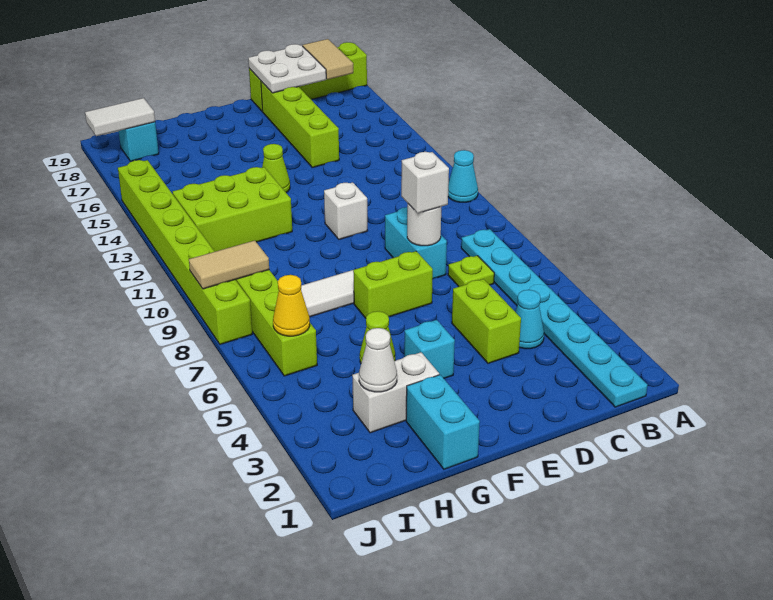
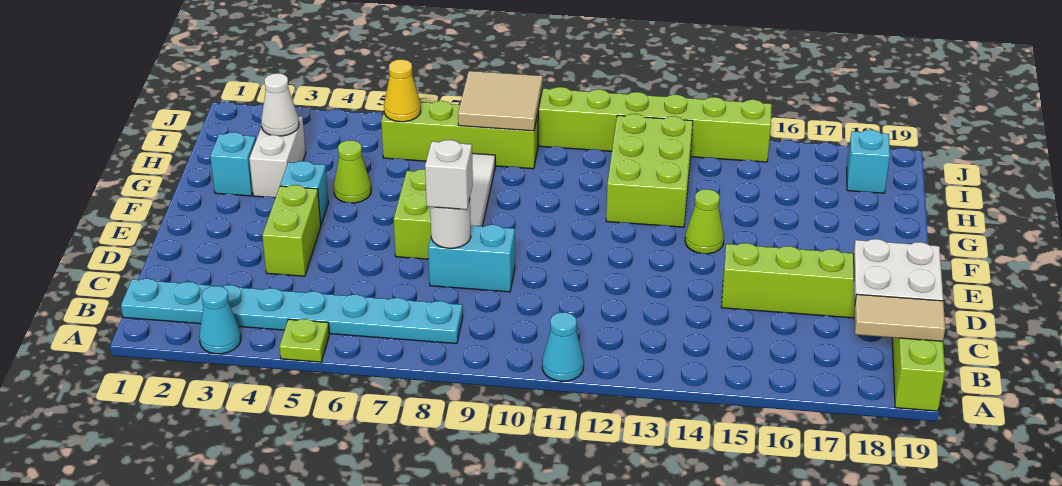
cyan cone C4 level 1 -> cyan cone A3 level 1
lime plate C7 level 1 -> lime plate A5 level 1
lime brick D4:D5 level 1 -> lime brick D4:E4 level 1
white brick E11 level 1 -> none
cyan brick G1:G2 level 1 -> cyan brick G2 level 1
tan tile I9:J9 level 2 -> tan tile I8:J9 level 2
white tile I18:J18 level 2 -> none

